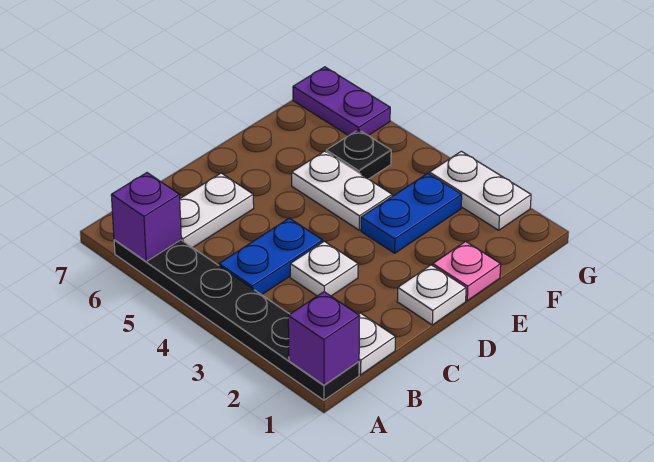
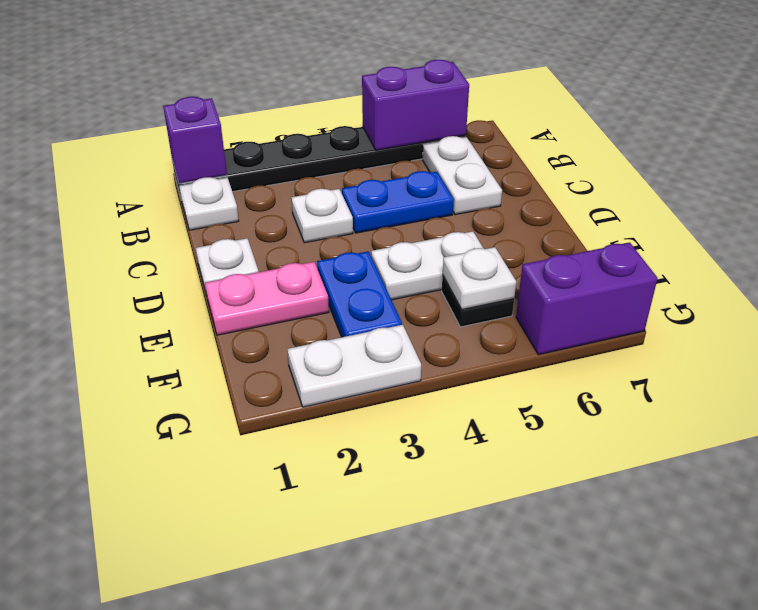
purple brick A6 level 2 -> purple brick A5:A6 level 2
blue plate B4:C4 level 1 -> blue plate C4:C5 level 1
pink plate E1 level 1 -> pink plate E1:E2 level 1
none -> white plate F5 level 2
purple plate G6:G7 level 1 -> purple brick G6:G7 level 1

